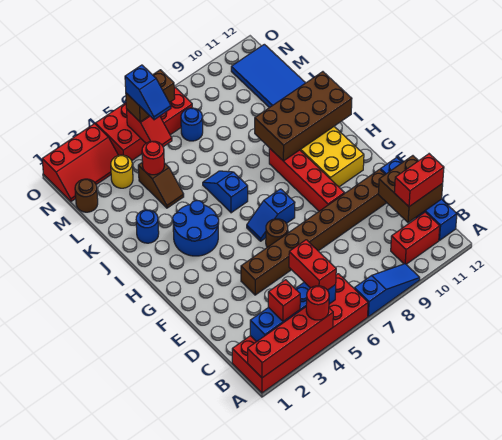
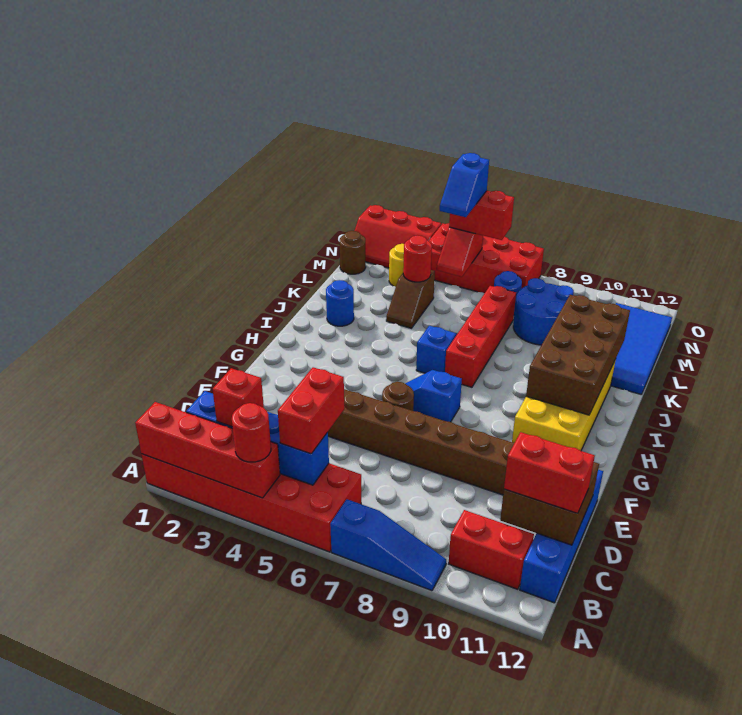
red brick F9:I9 level 1 -> red brick I7:L7 level 1
blue round brick H3:I4 level 1 -> blue round brick L8:M9 level 1
brown brick I9:J12 level 2 -> brown brick H10:K11 level 2
brown brick N5:N6 level 3 -> red brick N5:N6 level 3

